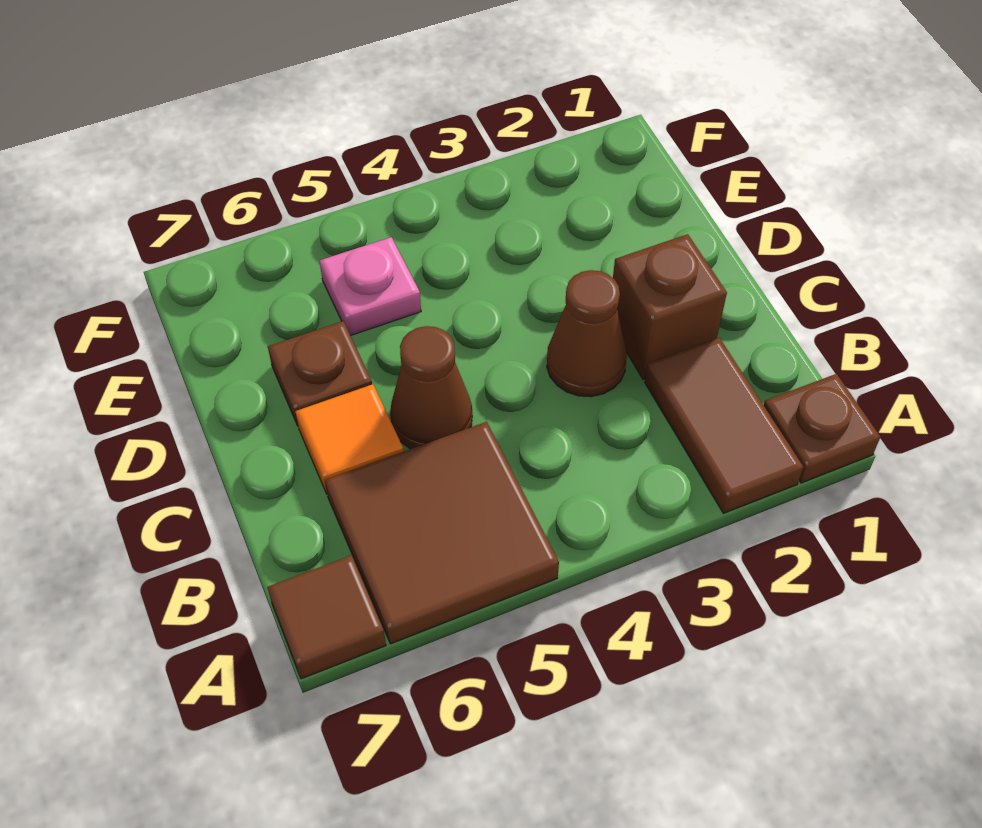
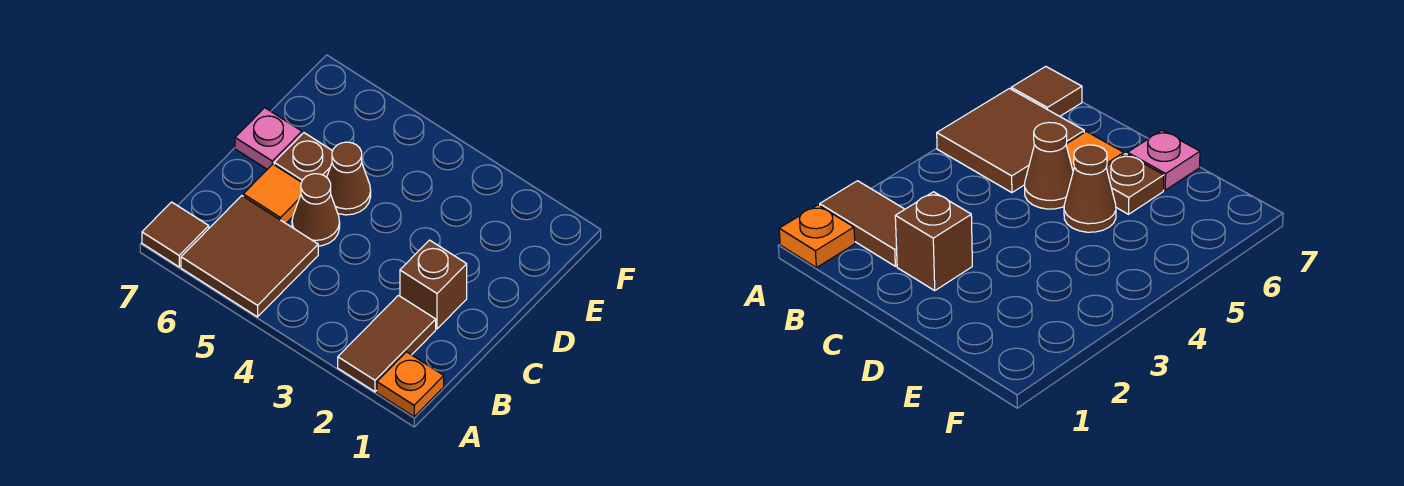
brown plate A1 level 1 -> orange plate A1 level 1
brown cone C3 level 1 -> brown cone D5 level 1
pink plate E5 level 1 -> pink plate D7 level 1

